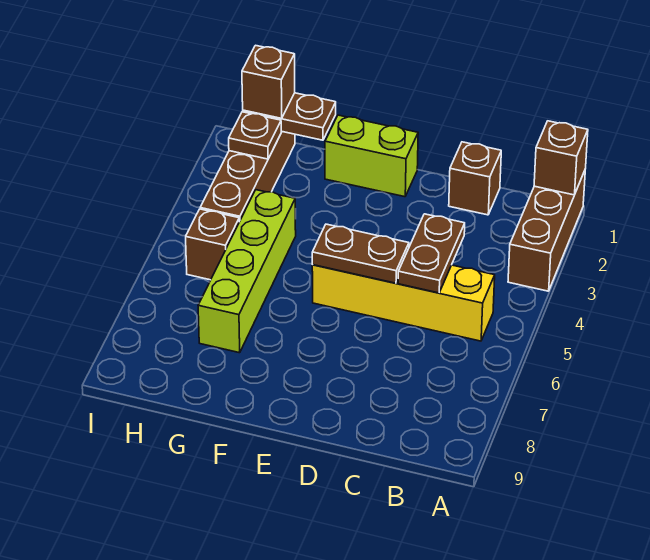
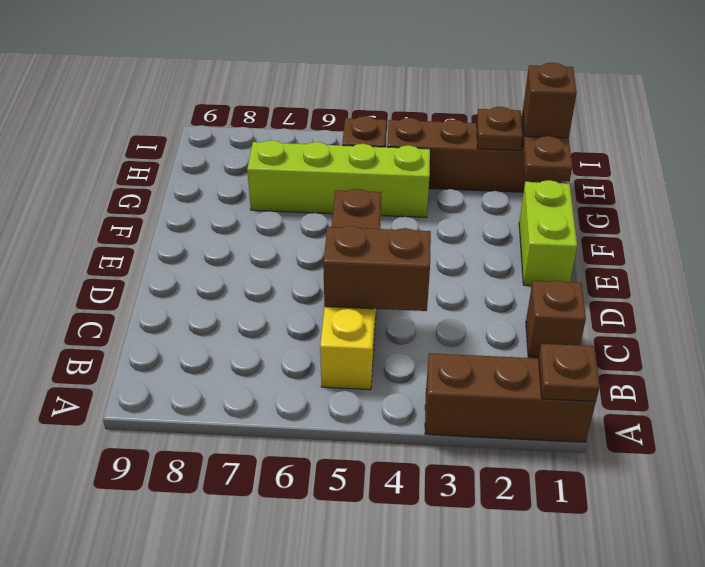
brown brick A1 level 2 -> brown plate A1 level 2
brown plate C4:C5 level 2 -> brown brick C4:C5 level 2

